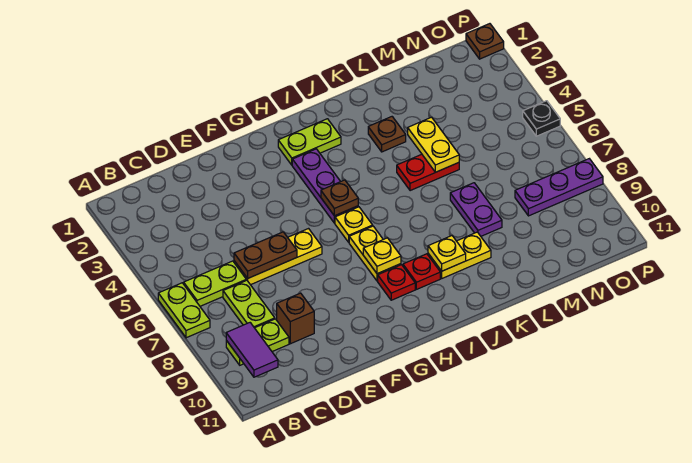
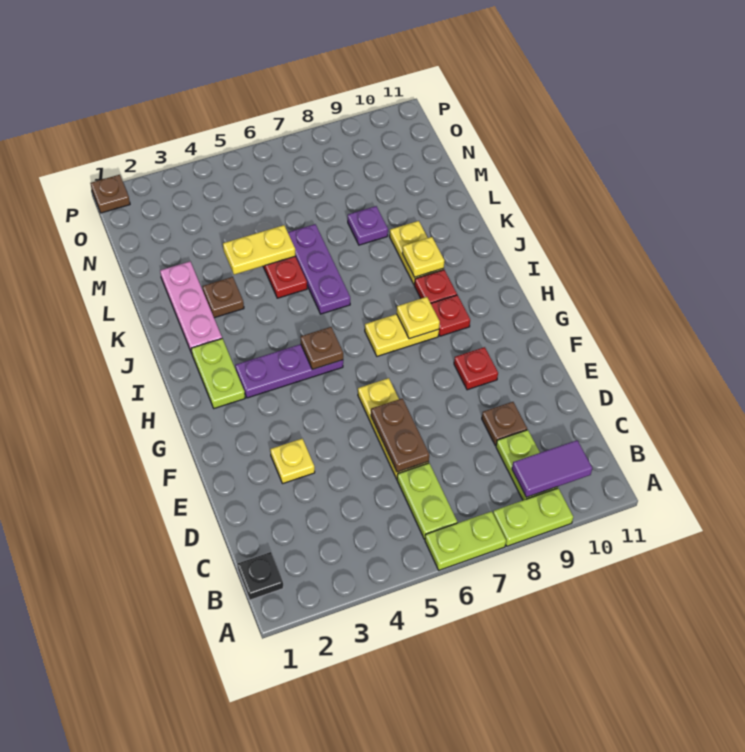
lime plate C7:C8 level 1 -> lime plate A8:A9 level 1
brown brick D9 level 1 -> brown plate D9 level 1
none -> red plate F9 level 1
yellow plate H6 level 1 -> yellow plate E3 level 1
none -> pink plate J2:L2 level 1
purple plate L7:L8 level 1 -> purple plate L8 level 1
purple plate N8:P8 level 1 -> purple plate J6:L6 level 1
black plate P5 level 1 -> black plate B1 level 1

